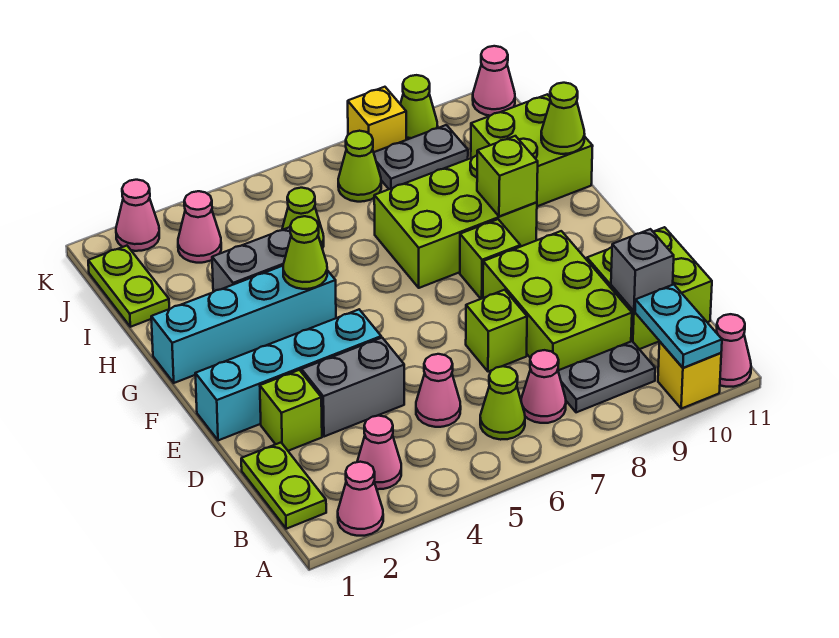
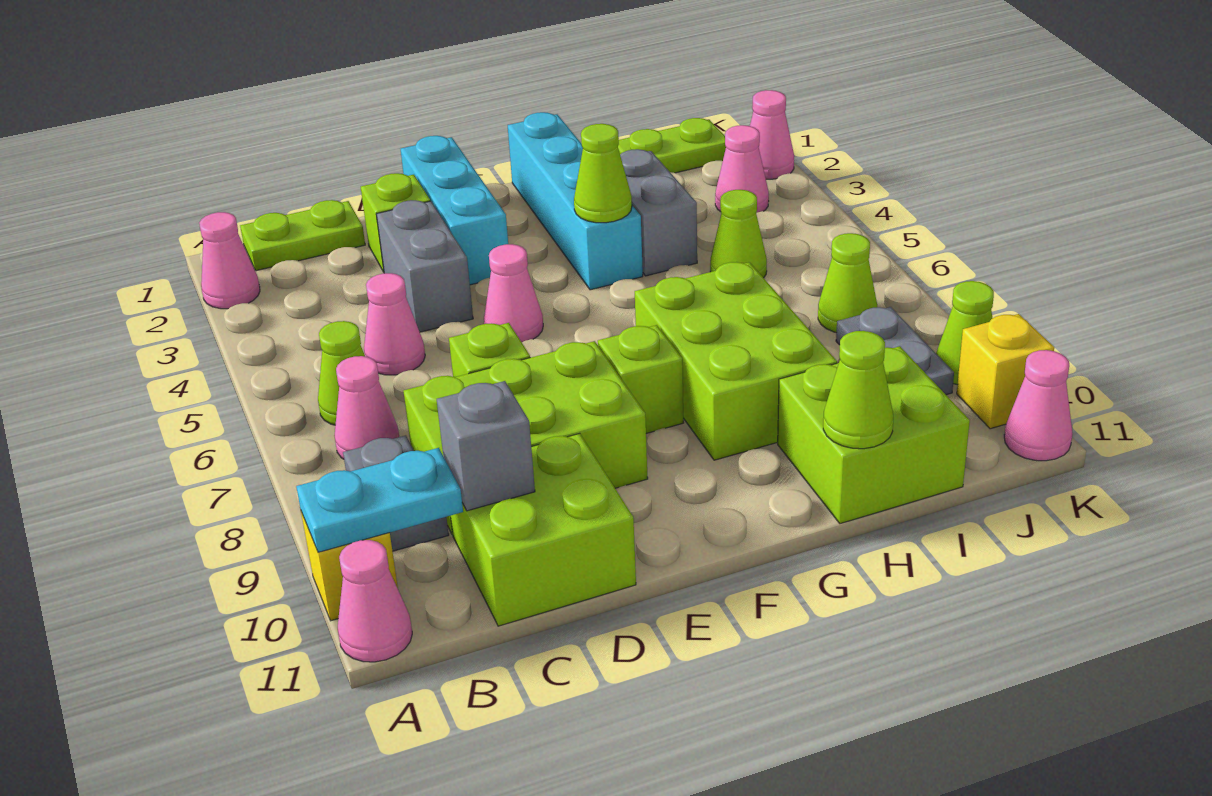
pink cone B3 level 1 -> pink cone E5 level 1
cyan brick E1:E4 level 1 -> cyan brick E1:E3 level 1
lime brick G9 level 2 -> none
yellow brick K8 level 1 -> yellow brick K10 level 1

